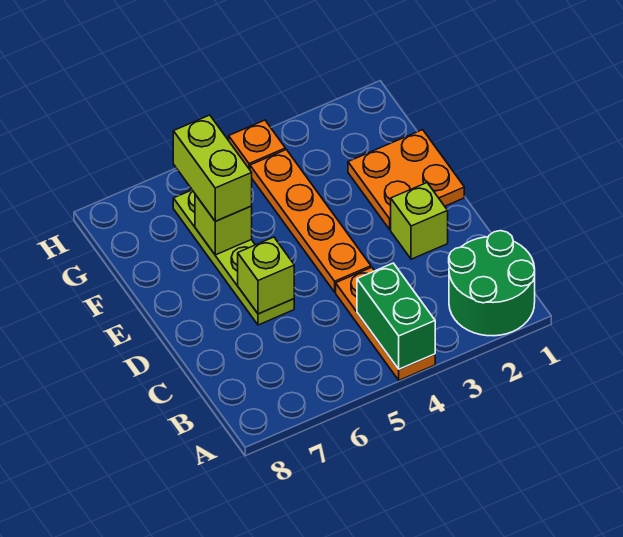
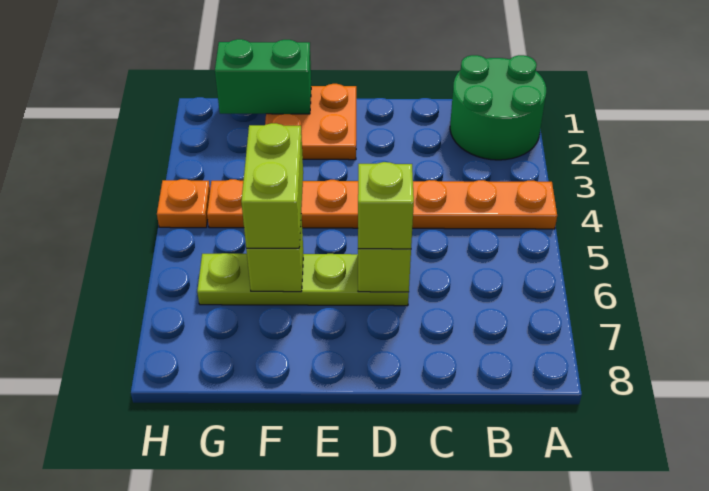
green brick A4:B4 level 2 -> green brick F1:G1 level 2
lime brick D2 level 1 -> lime brick D6 level 3
lime brick F6:G6 level 3 -> lime brick F5:F6 level 3

